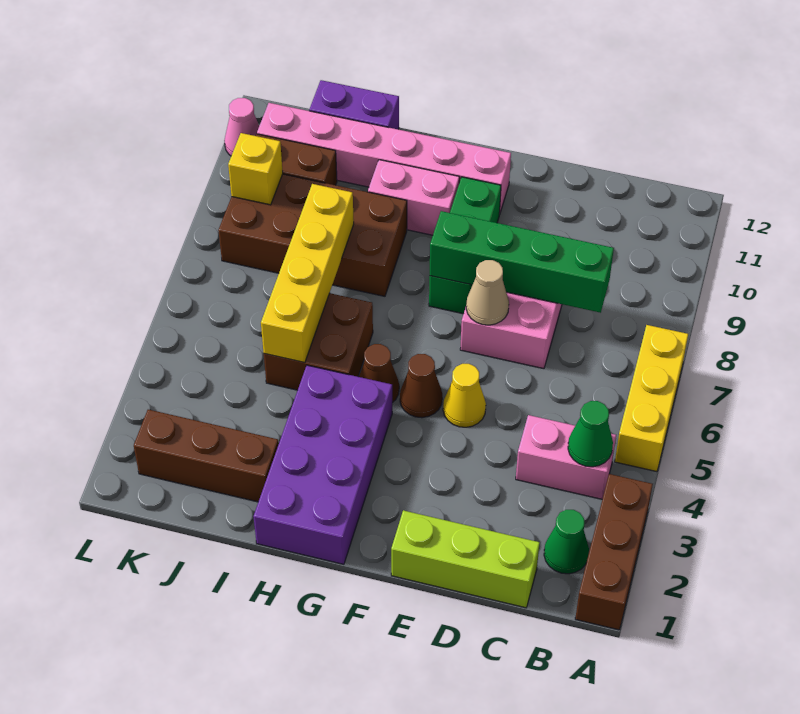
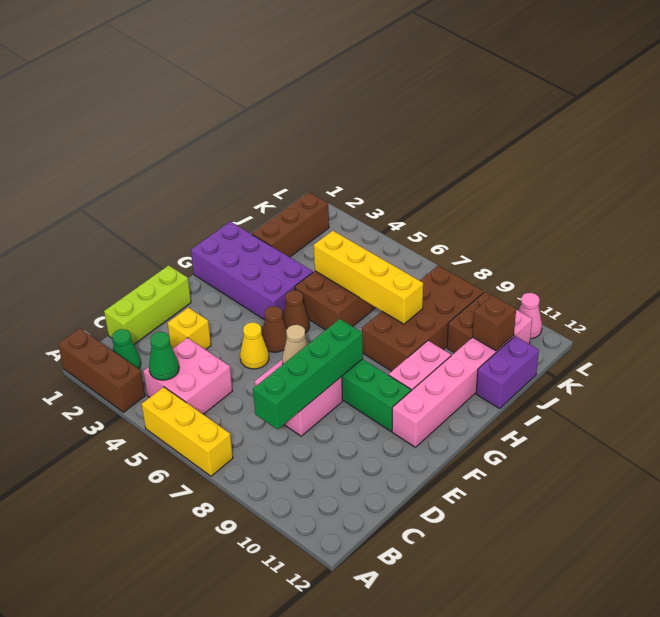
pink brick B4:C4 level 1 -> pink brick B4:C5 level 1
none -> brown brick J11 level 2
yellow brick K9 level 2 -> yellow brick D3 level 1

